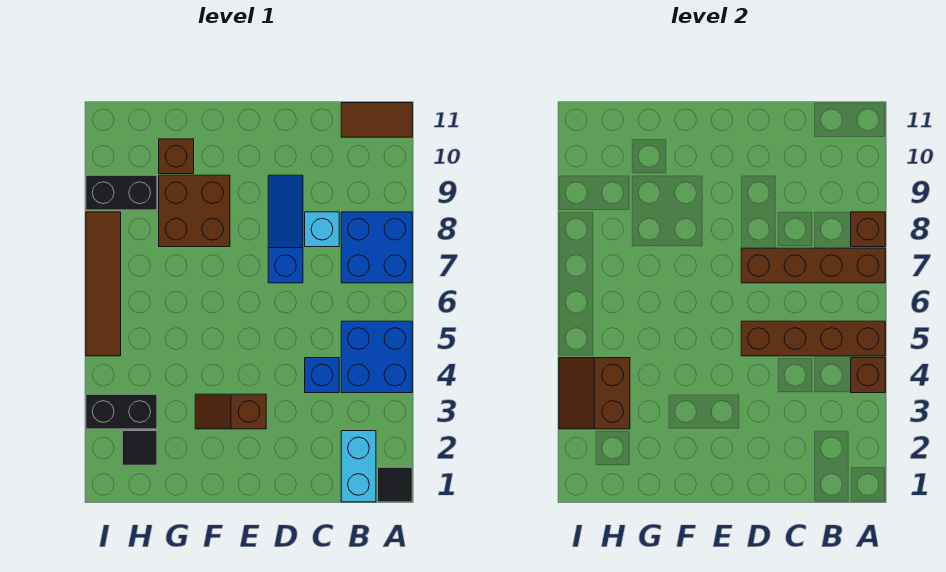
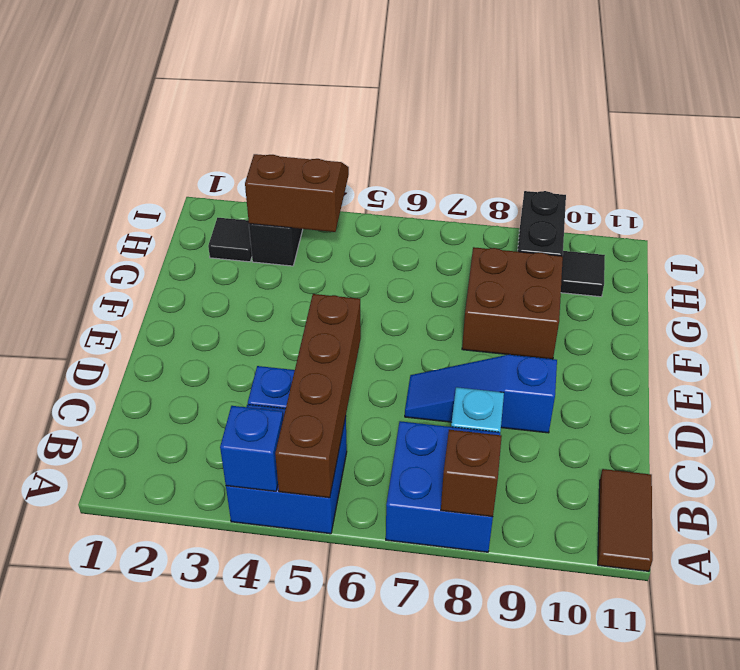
black tile A1 level 1 -> black tile H10 level 1
brown brick A4 level 2 -> blue brick A4 level 2
brown brick A7:D7 level 2 -> none
cyan brick B1:B2 level 1 -> none
blue slope D7:D9 level 1 top 7 -> blue slope D7:D9 level 1 top 9
brown slope E3:F3 level 1 top E -> none
brown brick G10 level 1 -> none
brown tile I5:I8 level 1 -> none

